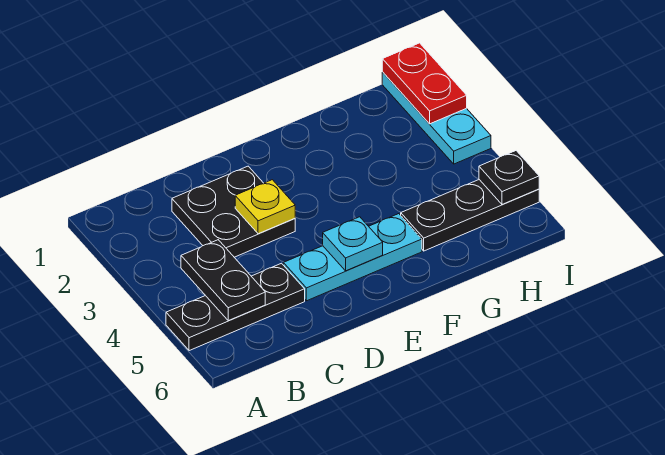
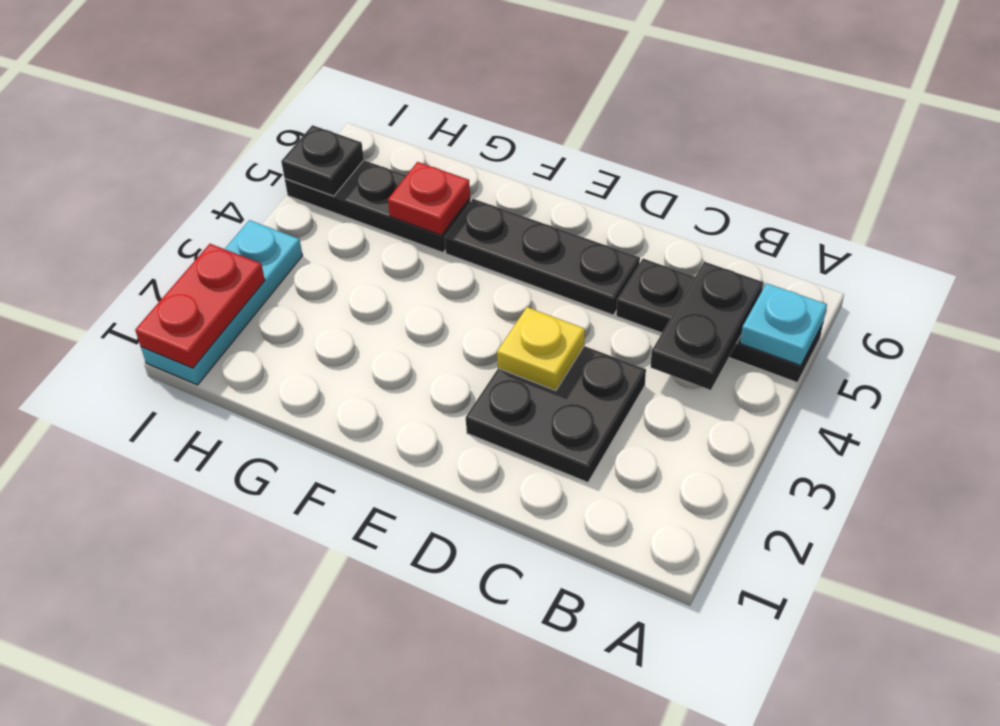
cyan plate D5:F5 level 1 -> black plate D5:F5 level 1
cyan plate E5 level 2 -> cyan plate A5 level 2
none -> red plate G5 level 2

